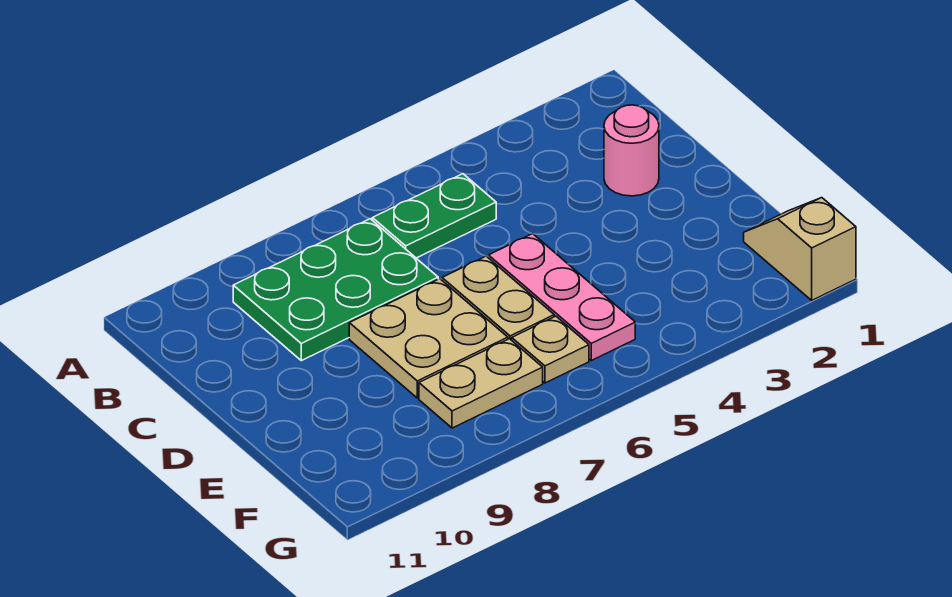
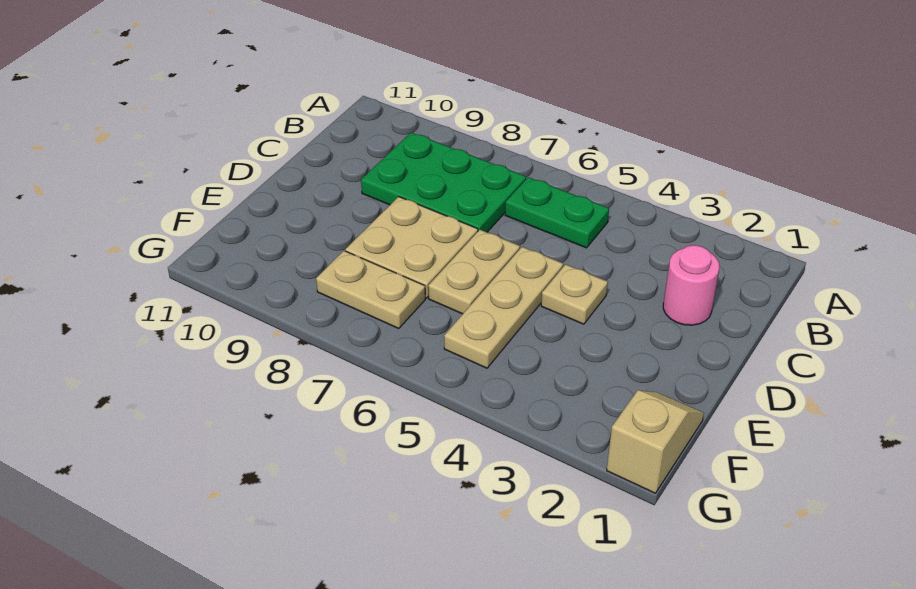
pink plate D5:F5 level 1 -> tan plate D5:F5 level 1
tan plate F6 level 1 -> tan plate D4 level 1

